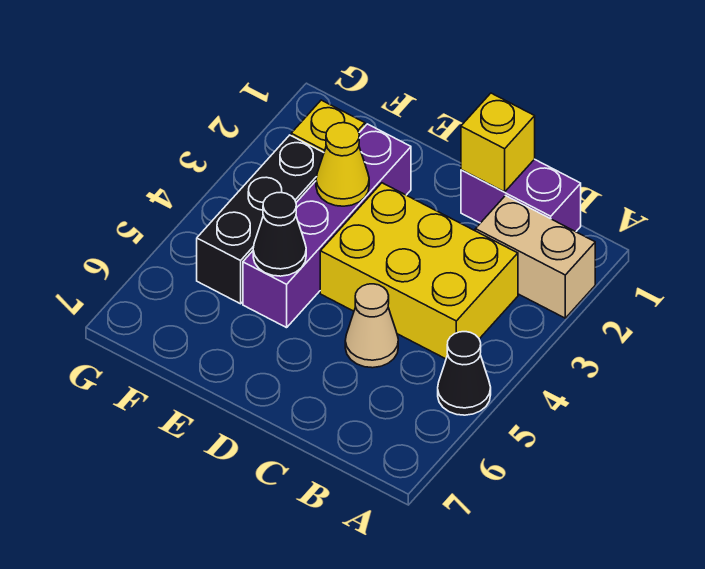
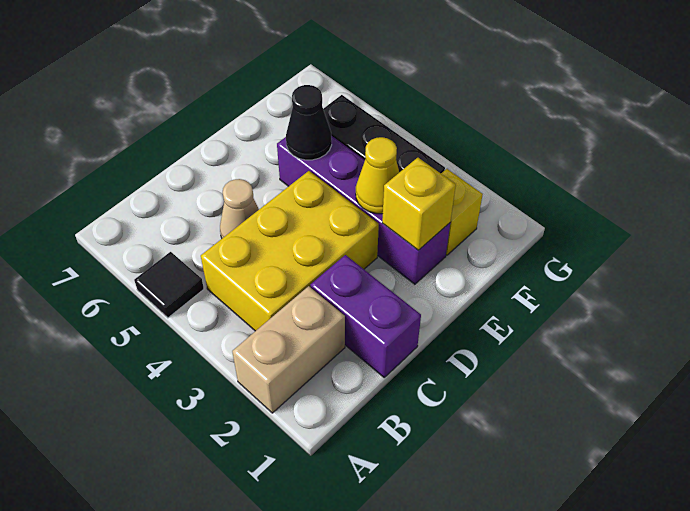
black cone A5 level 1 -> black tile A5 level 1
purple brick B1:C1 level 1 -> purple brick C1:C2 level 1
yellow brick C1 level 2 -> yellow brick E2 level 2

